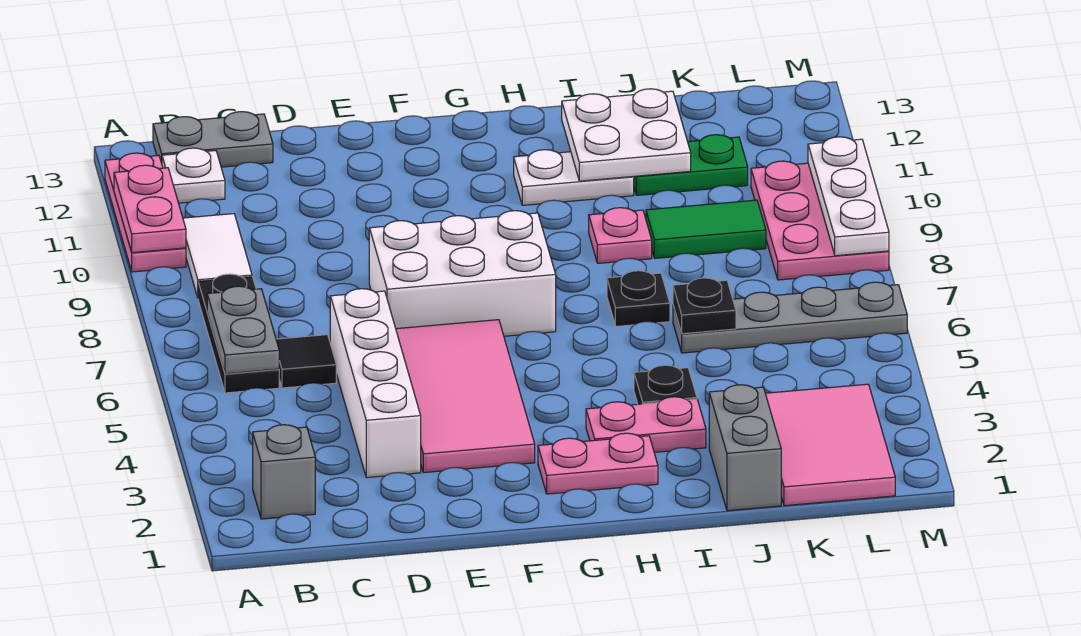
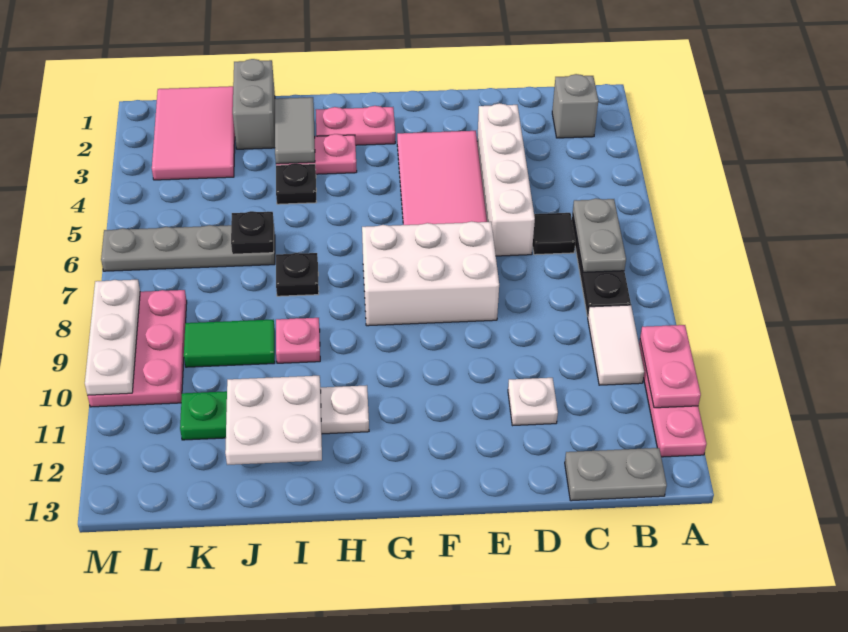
white plate B12 level 1 -> white plate D11 level 1
none -> grey tile I2:I3 level 2

